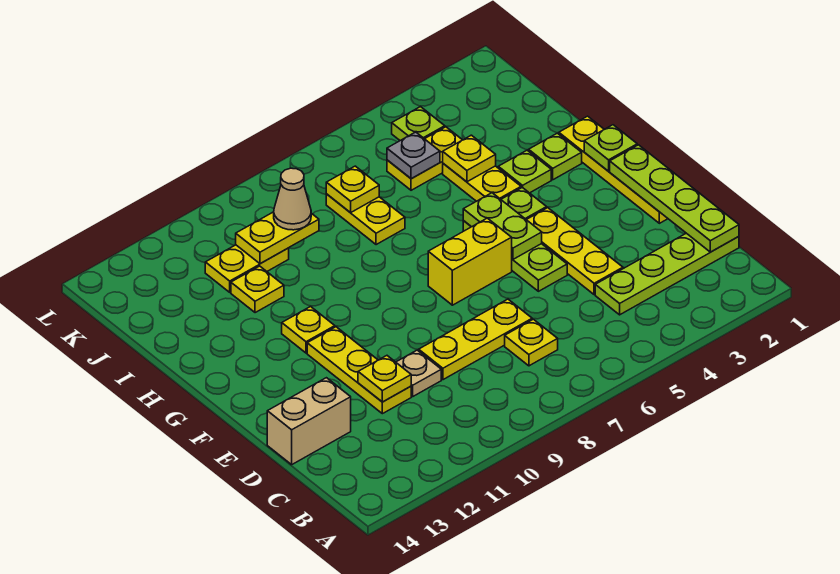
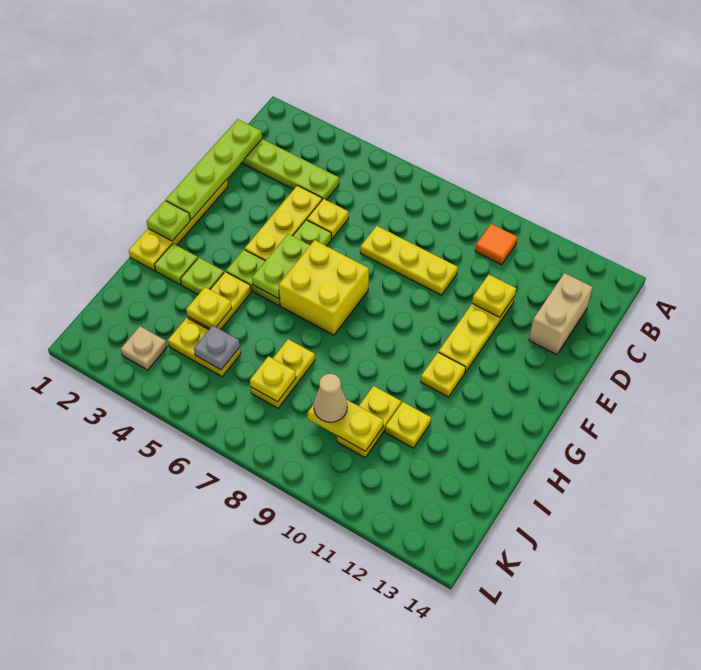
none -> orange tile B10 level 1
yellow plate C7 level 1 -> yellow plate D5 level 1
tan plate D10 level 1 -> tan plate K3 level 1
tan brick D13:D14 level 1 -> tan brick C13:D13 level 1
yellow brick F6:F7 level 1 -> yellow brick F6:G7 level 1
yellow plate J10:J11 level 1 -> yellow plate I10:J10 level 1
lime plate K4 level 1 -> none

